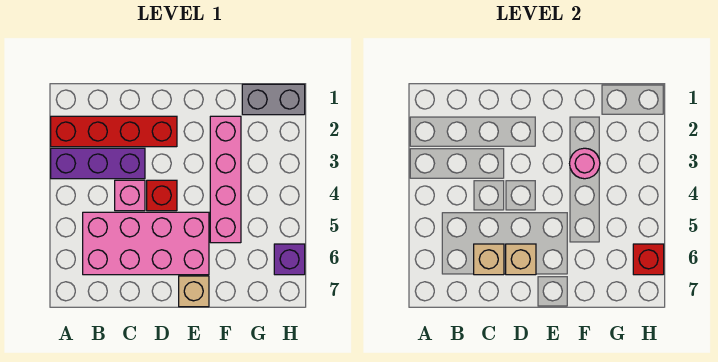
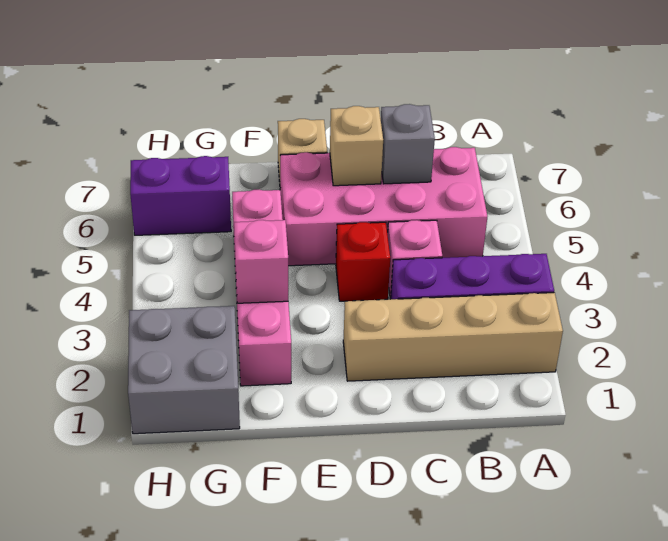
red brick A2:D2 level 1 -> tan brick A2:D2 level 1
tan brick C6 level 2 -> grey brick C6 level 2
pink round brick F3 level 2 -> pink brick F3 level 2
grey brick G1:H1 level 1 -> grey brick G1:H2 level 1
purple brick H6 level 1 -> purple brick G6:H6 level 1
red brick H6 level 2 -> none

